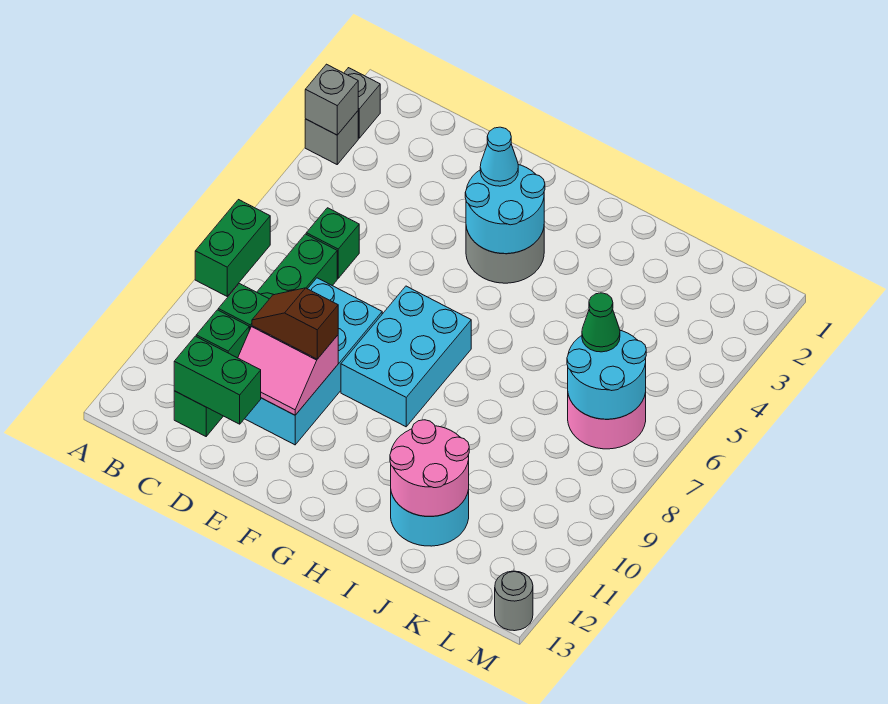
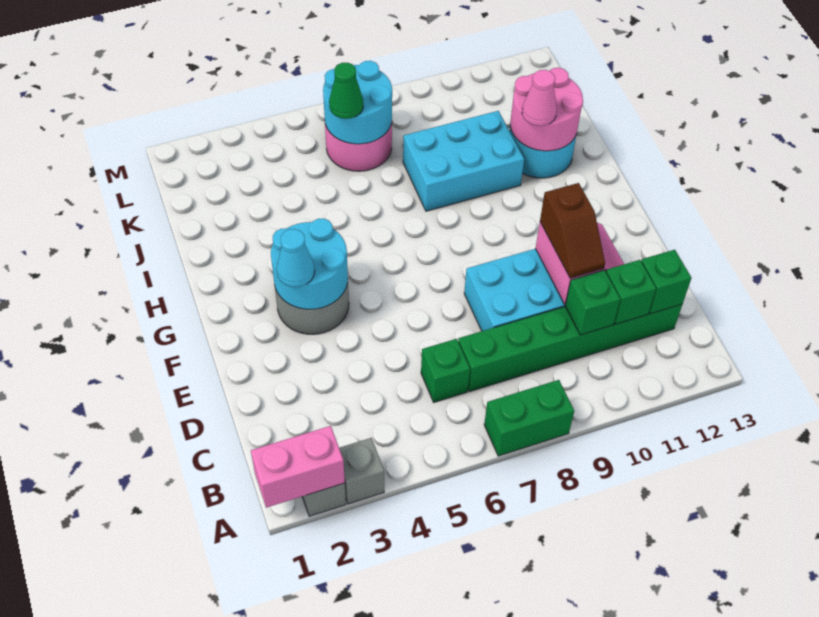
none -> pink brick A1:A2 level 2
grey brick A3 level 2 -> none
green brick C12:D12 level 2 -> green brick C12 level 2
cyan brick F7:G9 level 1 -> cyan brick I8:J10 level 1
none -> pink cone I11 level 3
grey round brick M13 level 1 -> none

